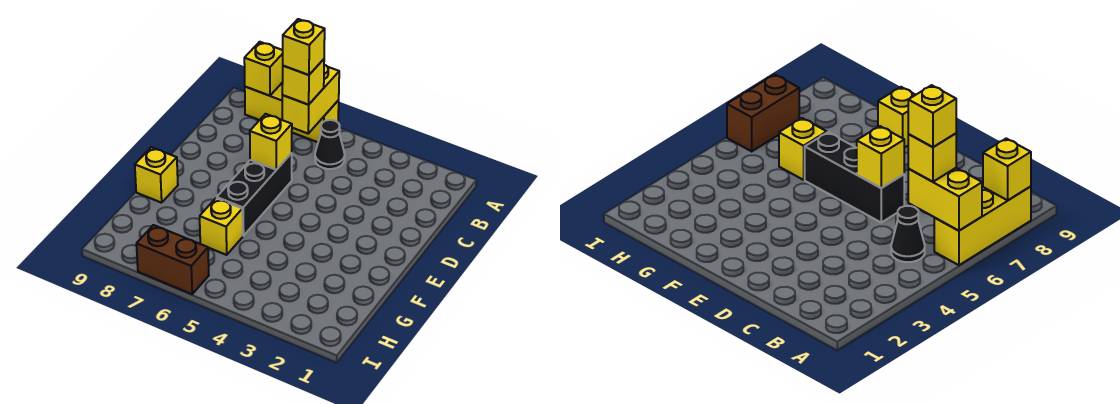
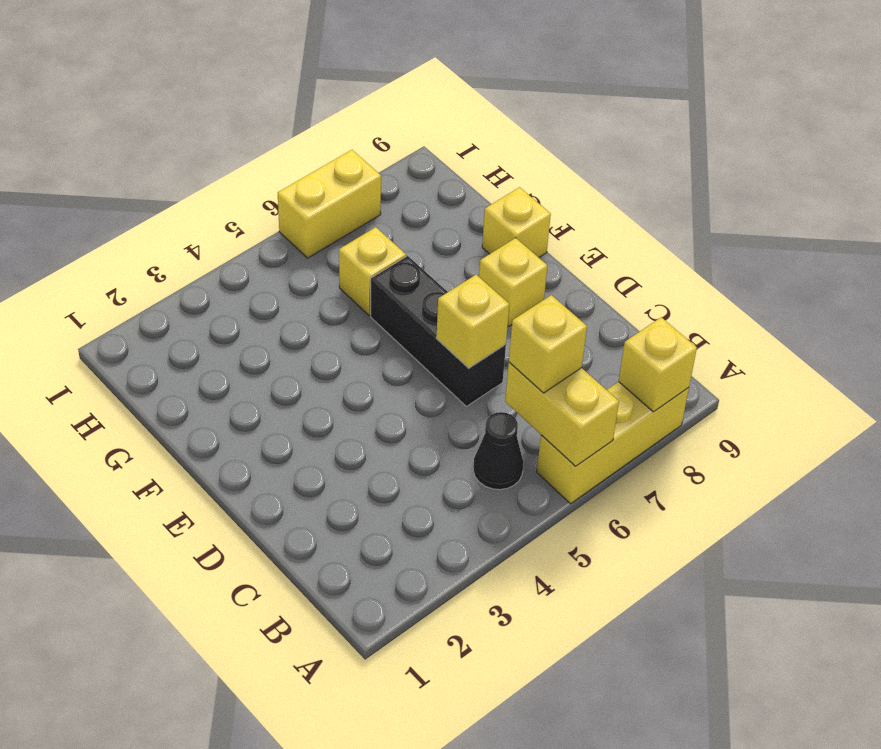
yellow brick B6 level 4 -> yellow brick E8 level 1
brown brick I6:I7 level 1 -> yellow brick I6:I7 level 1

